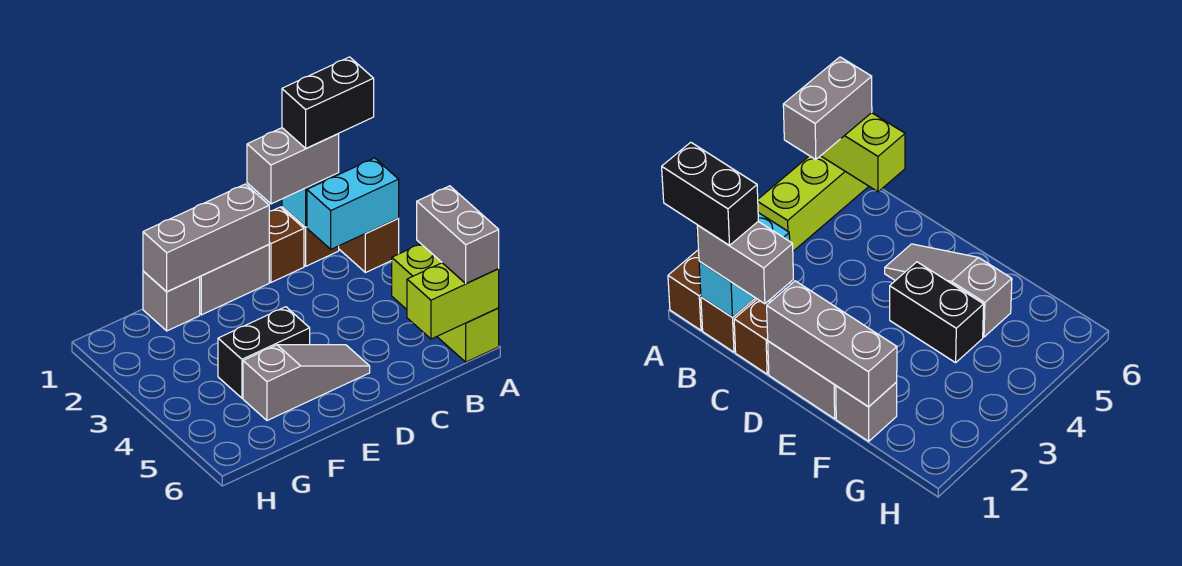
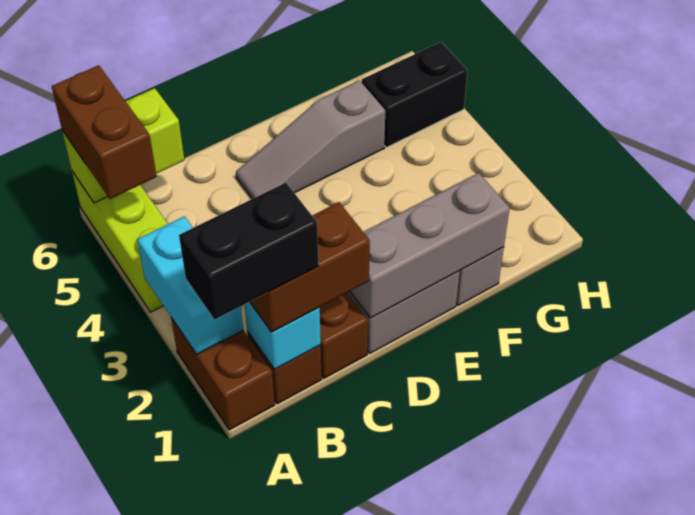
cyan brick A2:B2 level 2 -> cyan brick A2:A3 level 2
grey brick A5:A6 level 3 -> brown brick A5:A6 level 3
grey brick B1:C1 level 3 -> brown brick B1:C1 level 3
black brick E4:F4 level 1 -> black brick G5:H5 level 1

